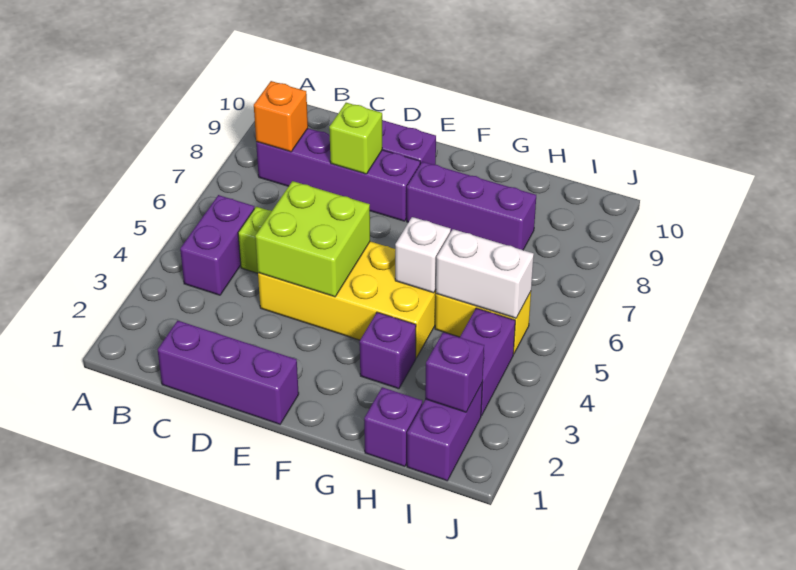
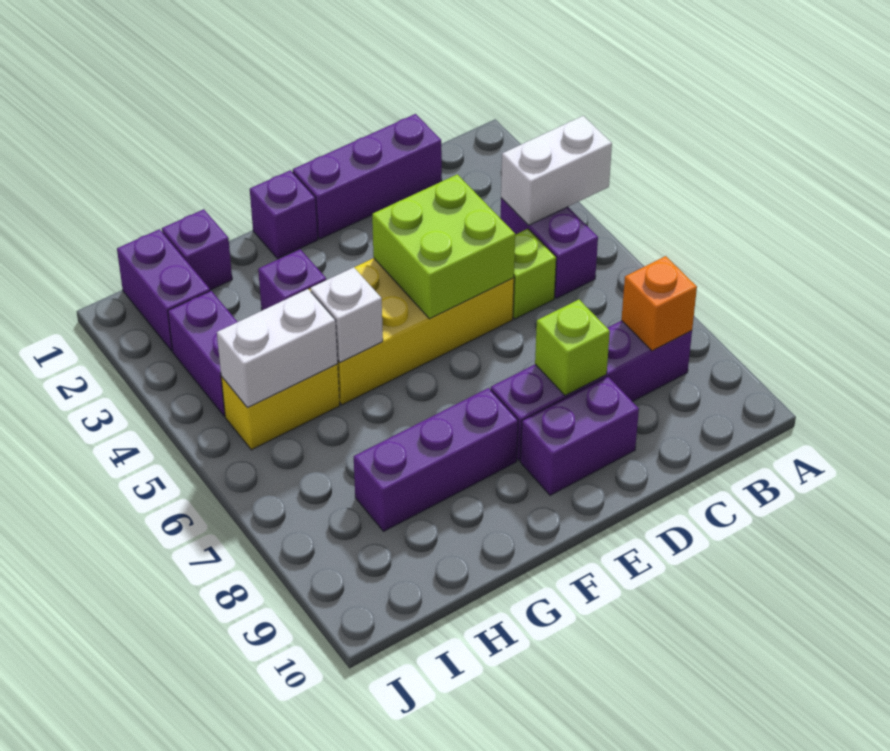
none -> white brick A4:B4 level 2
purple brick I2 level 2 -> purple brick F1 level 1

